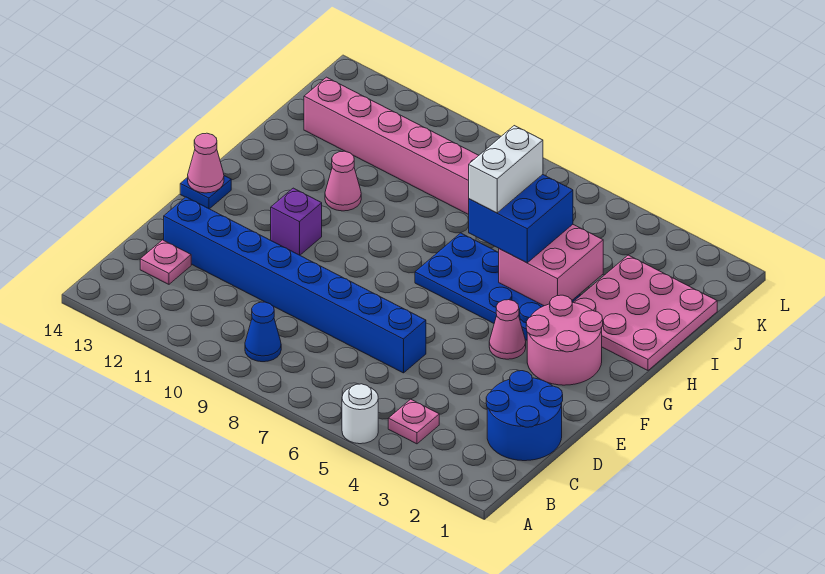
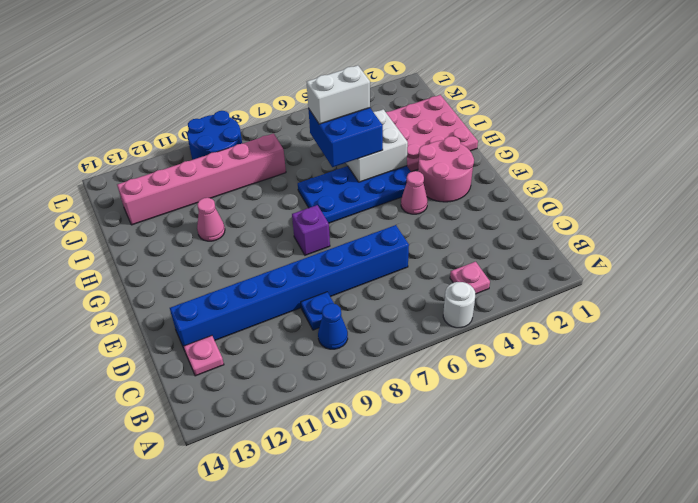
blue round brick C1:D2 level 1 -> blue round brick K9:L10 level 1
purple brick F11 level 1 -> purple brick F8 level 1
blue plate F14 level 1 -> blue plate C9 level 1
pink cone F14 level 2 -> none
pink brick H4:I5 level 2 -> white brick H4:I5 level 2
white brick H6:I6 level 4 -> white brick I5:I6 level 4

